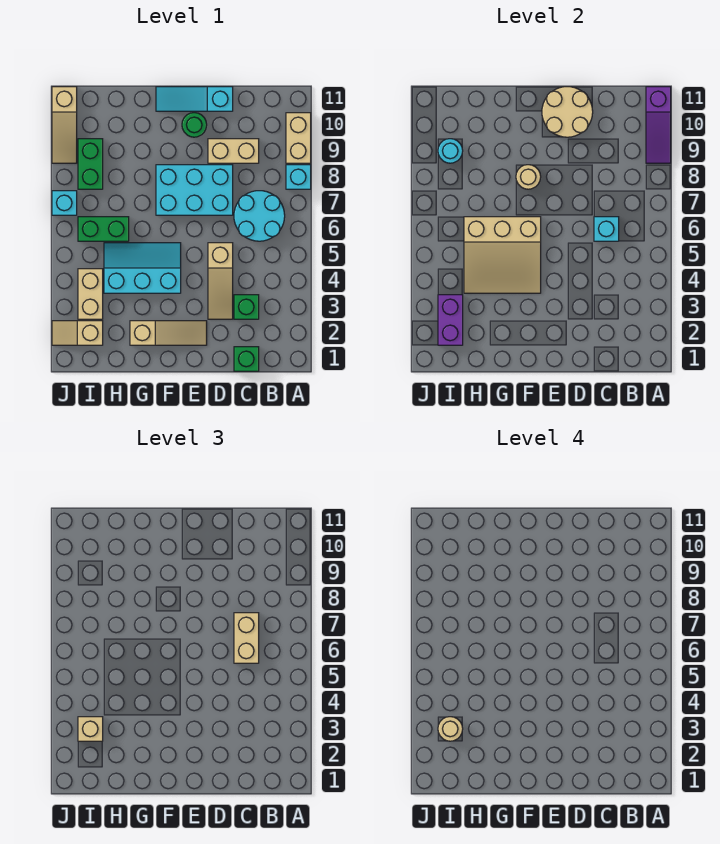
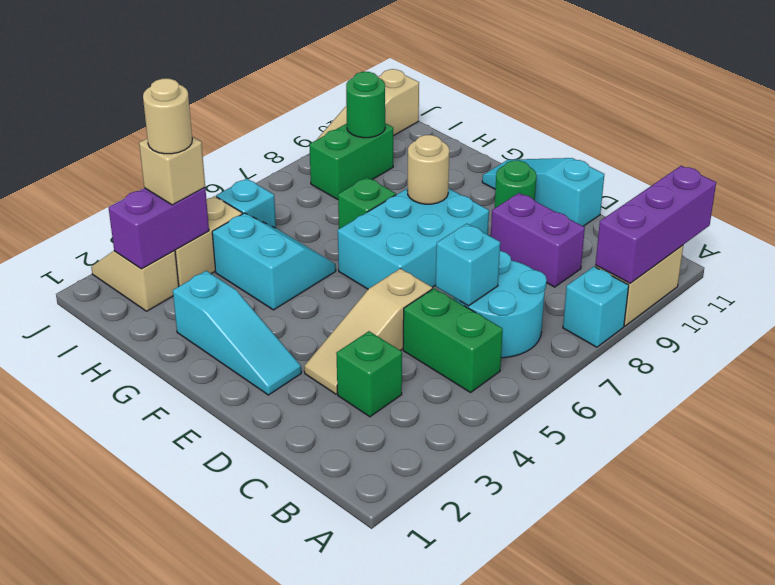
purple slope A9:A11 level 2 top 11 -> purple brick A9:A11 level 2
green brick C1 level 1 -> green brick G7 level 1
tan brick C6:C7 level 3 -> none
tan brick C9:D9 level 1 -> purple brick C9:D9 level 1
cyan brick D7:F8 level 1 -> cyan brick E6:F8 level 1
tan round brick D10:E11 level 2 -> none
tan slope E2:G2 level 1 top G -> cyan slope E2:G2 level 1 top G
cyan slope F4:H5 level 1 top 4 -> cyan slope G4:H5 level 1 top 4
tan slope F4:H6 level 2 top 6 -> none
green brick H6:I6 level 1 -> green brick B5:C5 level 1
cyan round brick I9 level 2 -> green round brick I9 level 2
cyan brick J7 level 1 -> cyan brick I5 level 1

